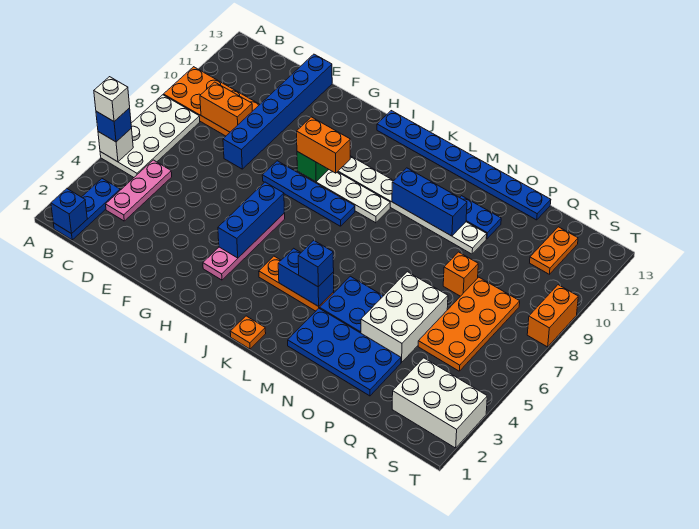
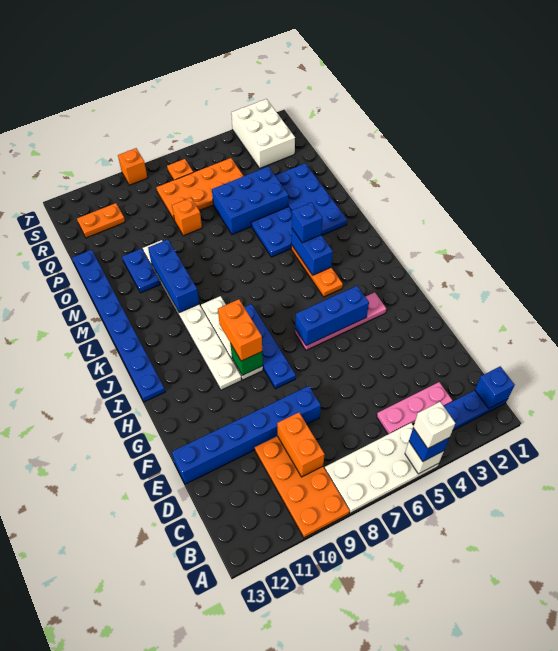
orange plate K1 level 1 -> orange plate S7 level 1
white brick O4:P6 level 1 -> blue brick O4:P6 level 1
orange brick T8:T9 level 1 -> orange brick T9 level 1

